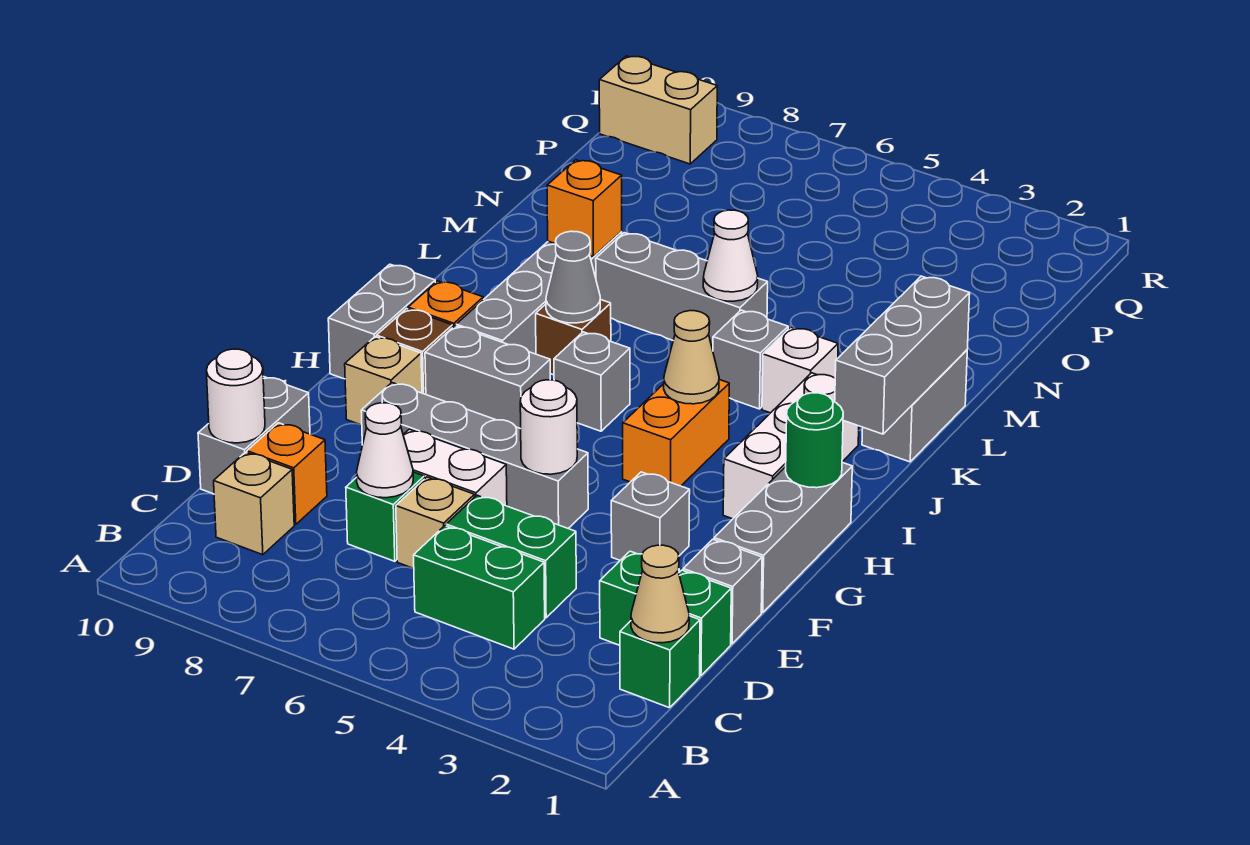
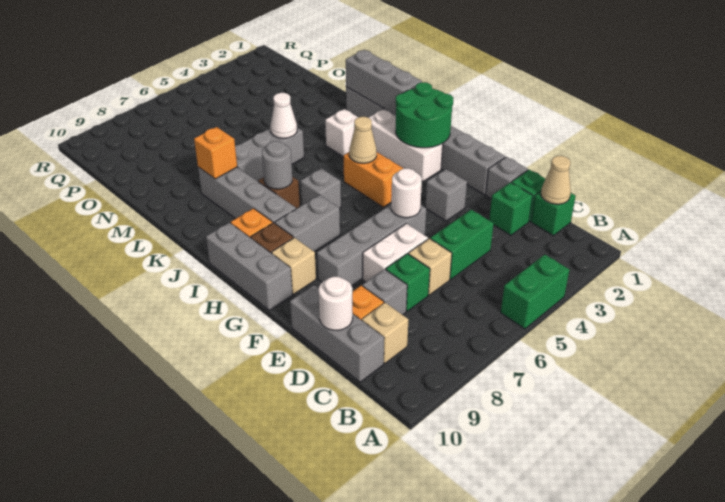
green brick C4:C5 level 1 -> green brick A4:A5 level 1
white cone D7 level 2 -> none
grey brick D10:E10 level 1 -> grey brick C10:E10 level 1
green round brick H1 level 2 -> green round brick H1:I2 level 2
grey brick H10:I10 level 1 -> grey brick G10:I10 level 1
grey cone J7 level 2 -> grey round brick J7 level 2
grey brick K4 level 1 -> grey brick D8 level 1
tan brick Q9:Q10 level 1 -> none

